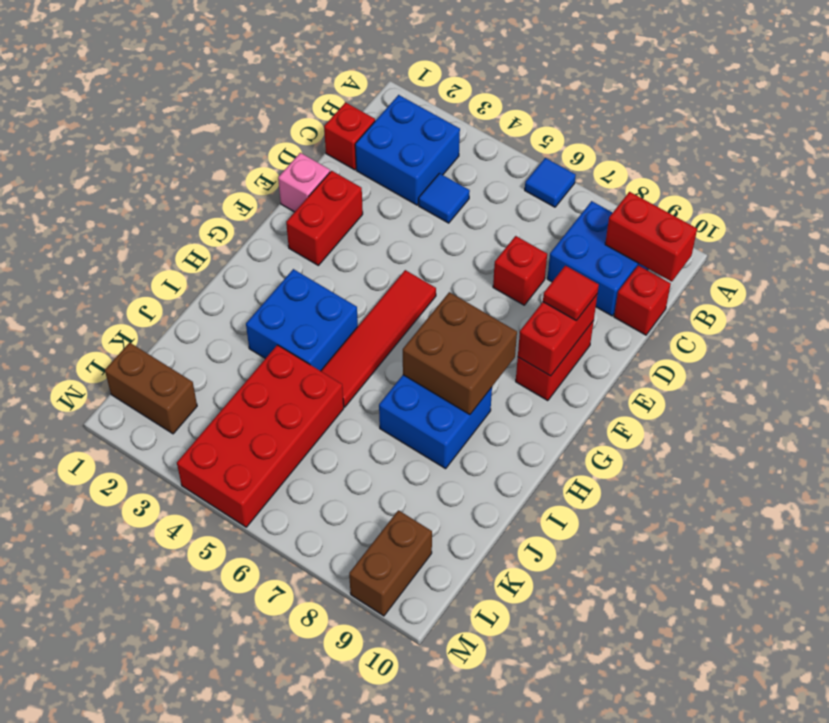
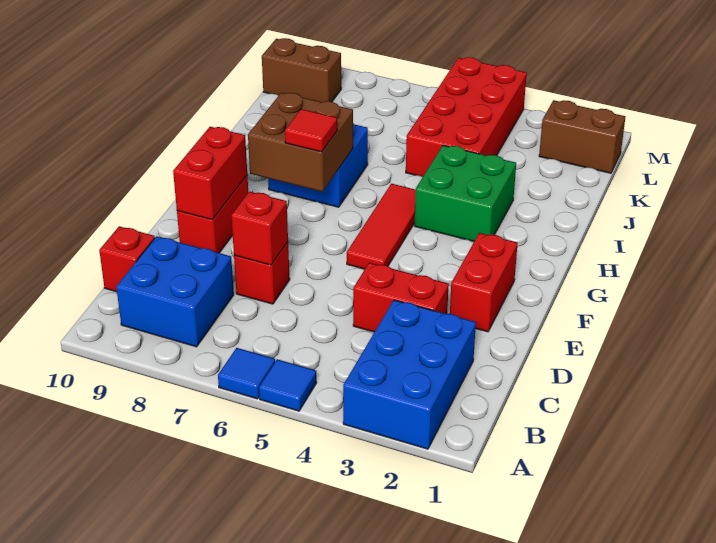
blue brick B2:C3 level 1 -> blue brick A2:C3 level 1
red brick B9:B10 level 2 -> red brick D3:D4 level 1
red brick C1 level 1 -> red brick D7 level 2
blue tile C4 level 1 -> blue tile A5 level 1
pink brick E1 level 1 -> none
red tile E9 level 3 -> red tile G7 level 3
red tile F5:I5 level 1 -> red tile F5:H5 level 1
blue brick H3:I4 level 1 -> green brick H3:I4 level 1
brown brick L9:M9 level 1 -> brown brick L9:L10 level 1

